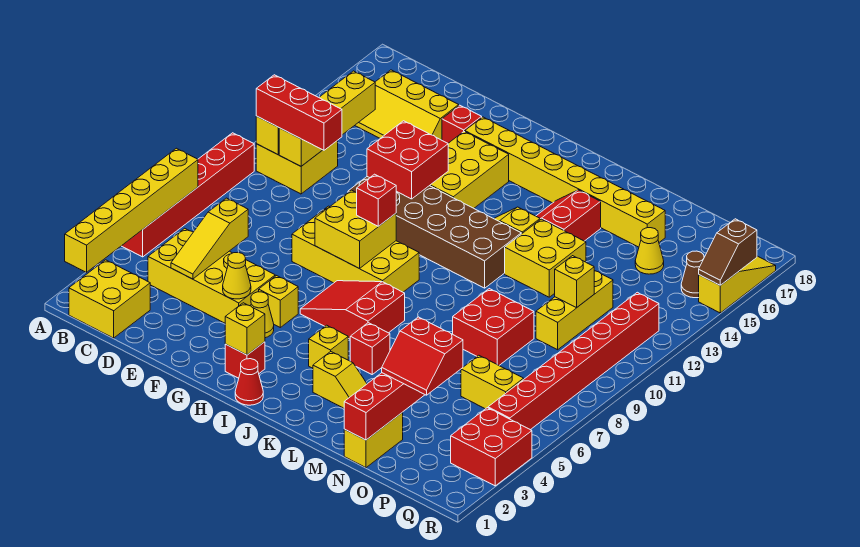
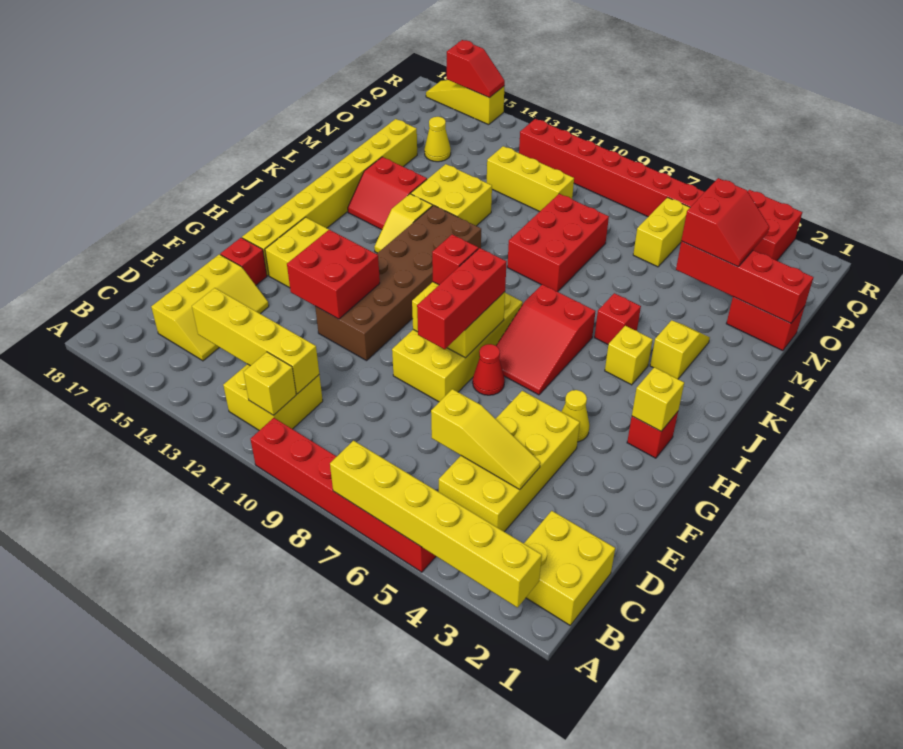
red brick B11:D11 level 3 -> red brick F8:H8 level 3
yellow cone F4 level 2 -> none
yellow brick G5 level 1 -> none
red cone I1 level 1 -> red cone G7 level 1
red brick M8:N9 level 1 -> red brick L8:N9 level 1
yellow brick N1:N2 level 1 -> red brick N1:N2 level 1
yellow brick O11 level 2 -> none
brown cone Q15 level 1 -> none
brown slope R15:R16 level 2 top 16 -> red slope R15:R16 level 2 top 16

